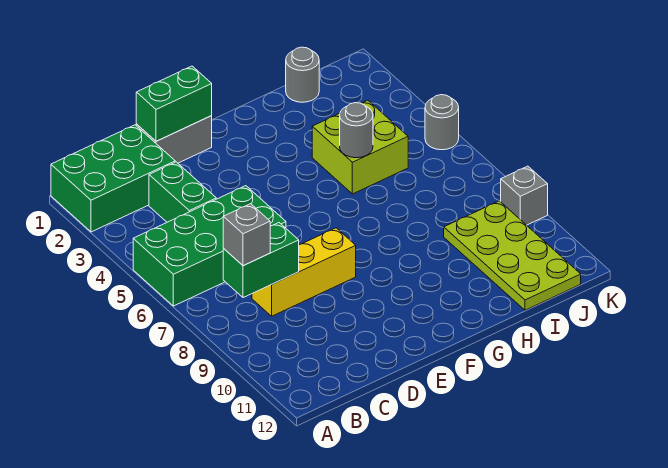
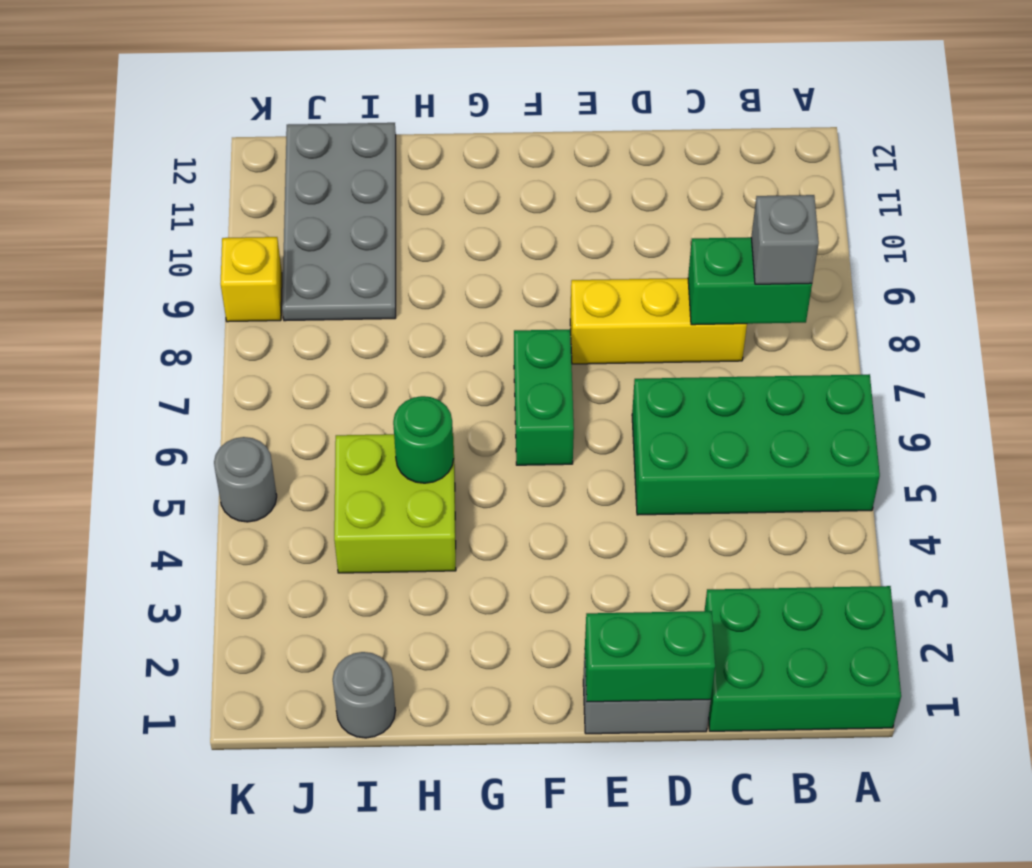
green brick C3:C4 level 1 -> green brick F6:F7 level 1
grey round brick H5 level 2 -> green round brick H5 level 2
lime plate I9:J12 level 1 -> grey plate I9:J12 level 1
grey brick K9 level 1 -> yellow brick K9 level 1

